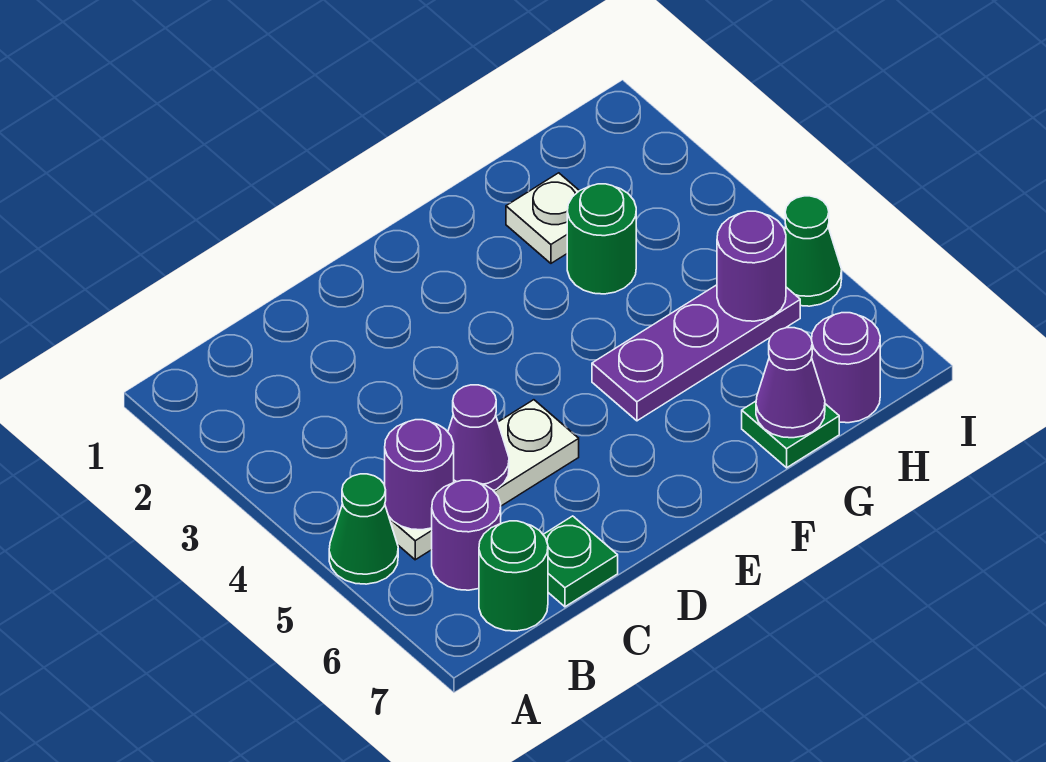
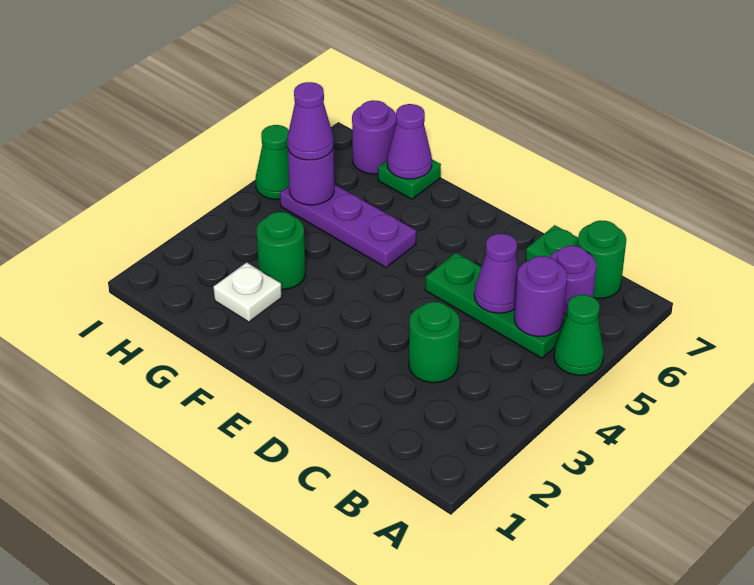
white plate B5:D5 level 1 -> green plate B5:D5 level 1
none -> green round brick C3 level 1
none -> purple cone H5 level 3

